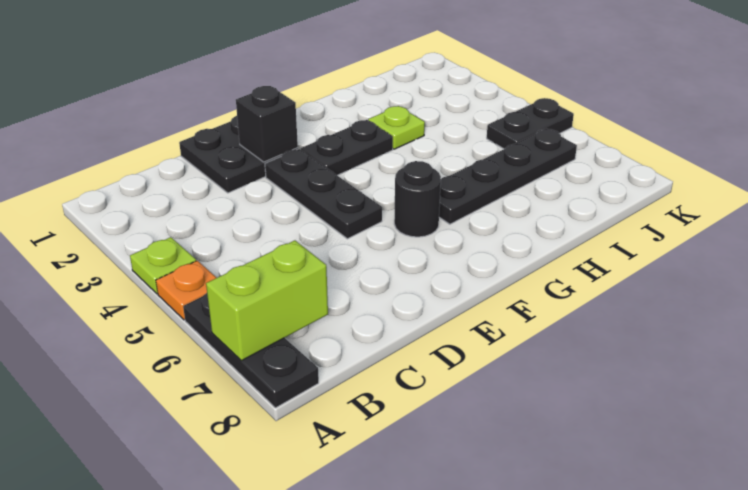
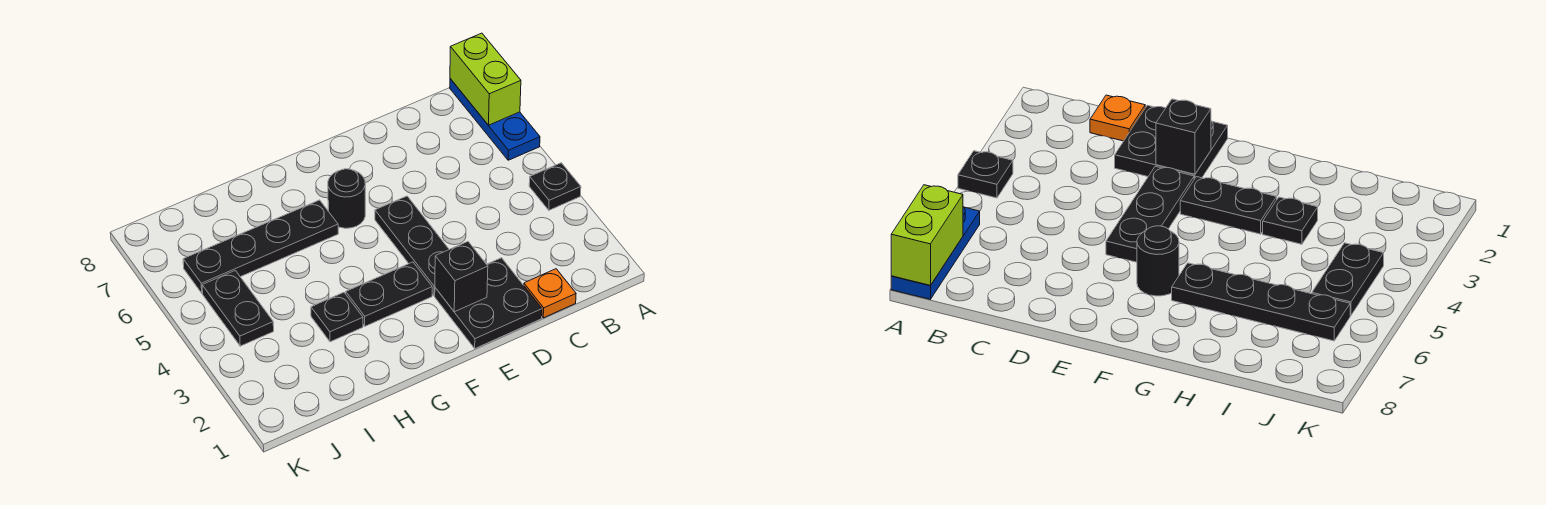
lime plate A4 level 1 -> black plate A4 level 1
orange plate A5 level 1 -> orange plate C1 level 1
black plate A6:A8 level 1 -> blue plate A6:A8 level 1
lime brick A7:B7 level 2 -> lime brick A7:A8 level 2
lime plate H3 level 1 -> black plate H3 level 1
black plate J5:K5 level 1 -> black plate J4:J5 level 1

